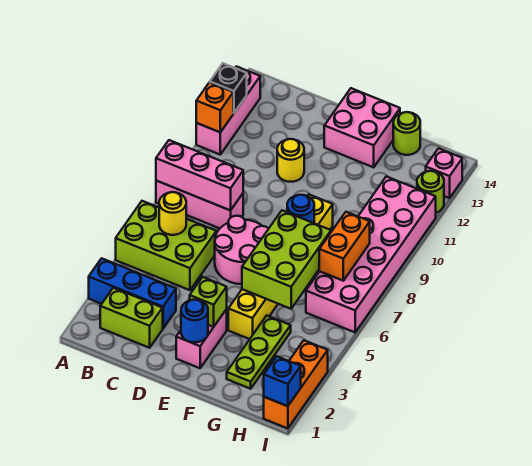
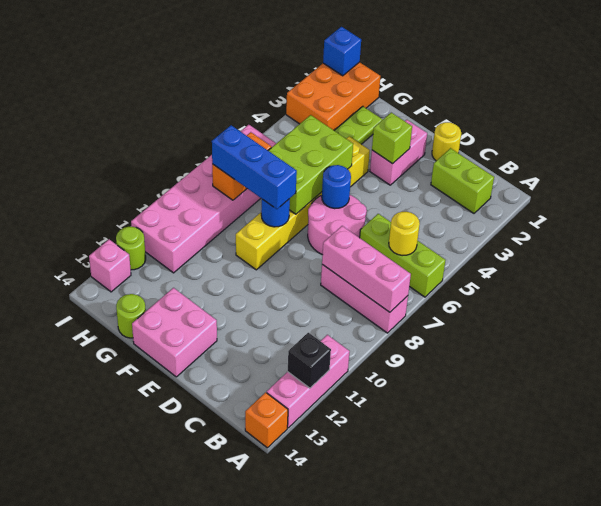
blue brick A3:C3 level 1 -> blue brick F8:H8 level 3
lime brick A5:C6 level 1 -> lime brick A6:C6 level 1
orange brick A11 level 2 -> orange brick A14 level 1
yellow round brick D11 level 1 -> yellow round brick D1 level 1
blue round brick E2 level 2 -> blue round brick E6 level 2
orange brick I1:I3 level 1 -> orange brick H1:I3 level 1

